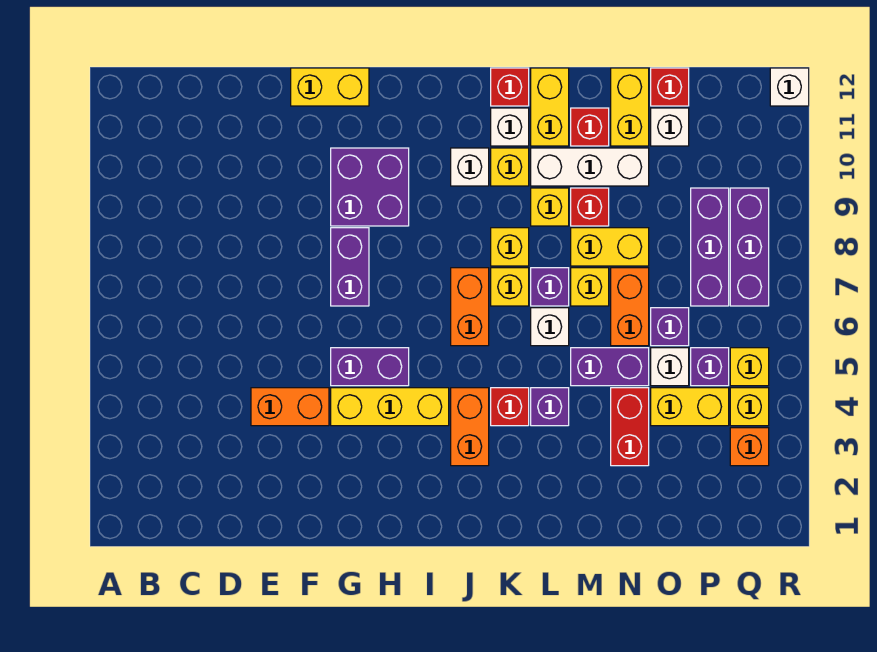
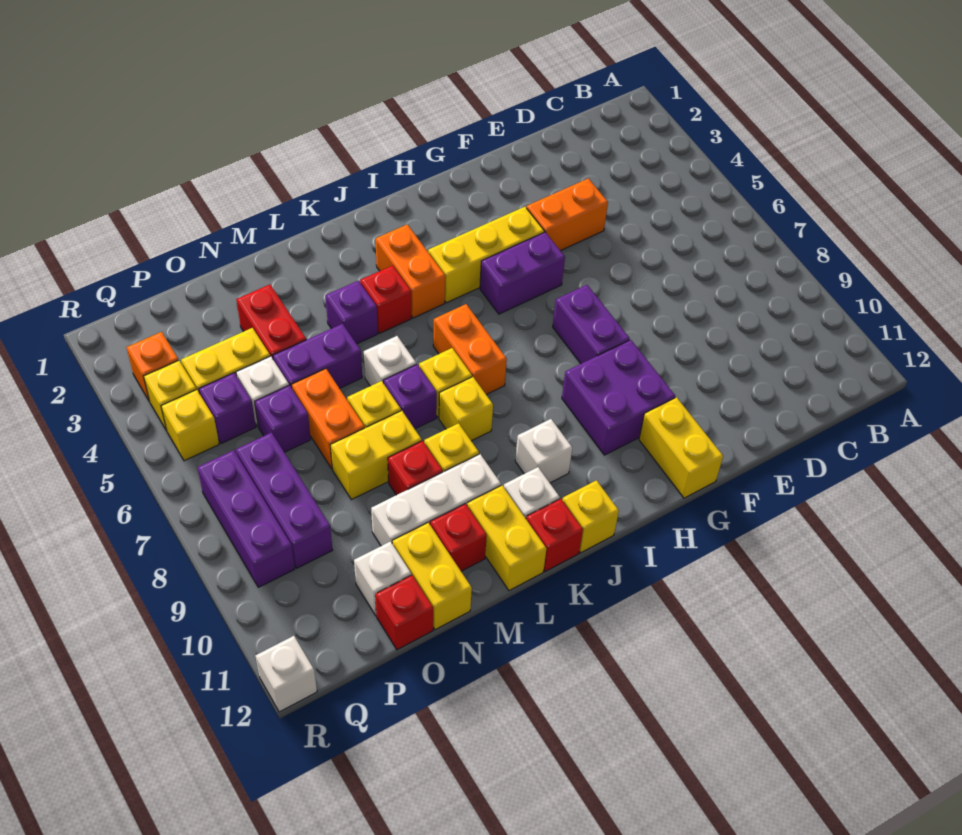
yellow brick F12:G12 level 1 -> yellow brick G11:G12 level 1
yellow brick K10 level 1 -> yellow brick J12 level 1

